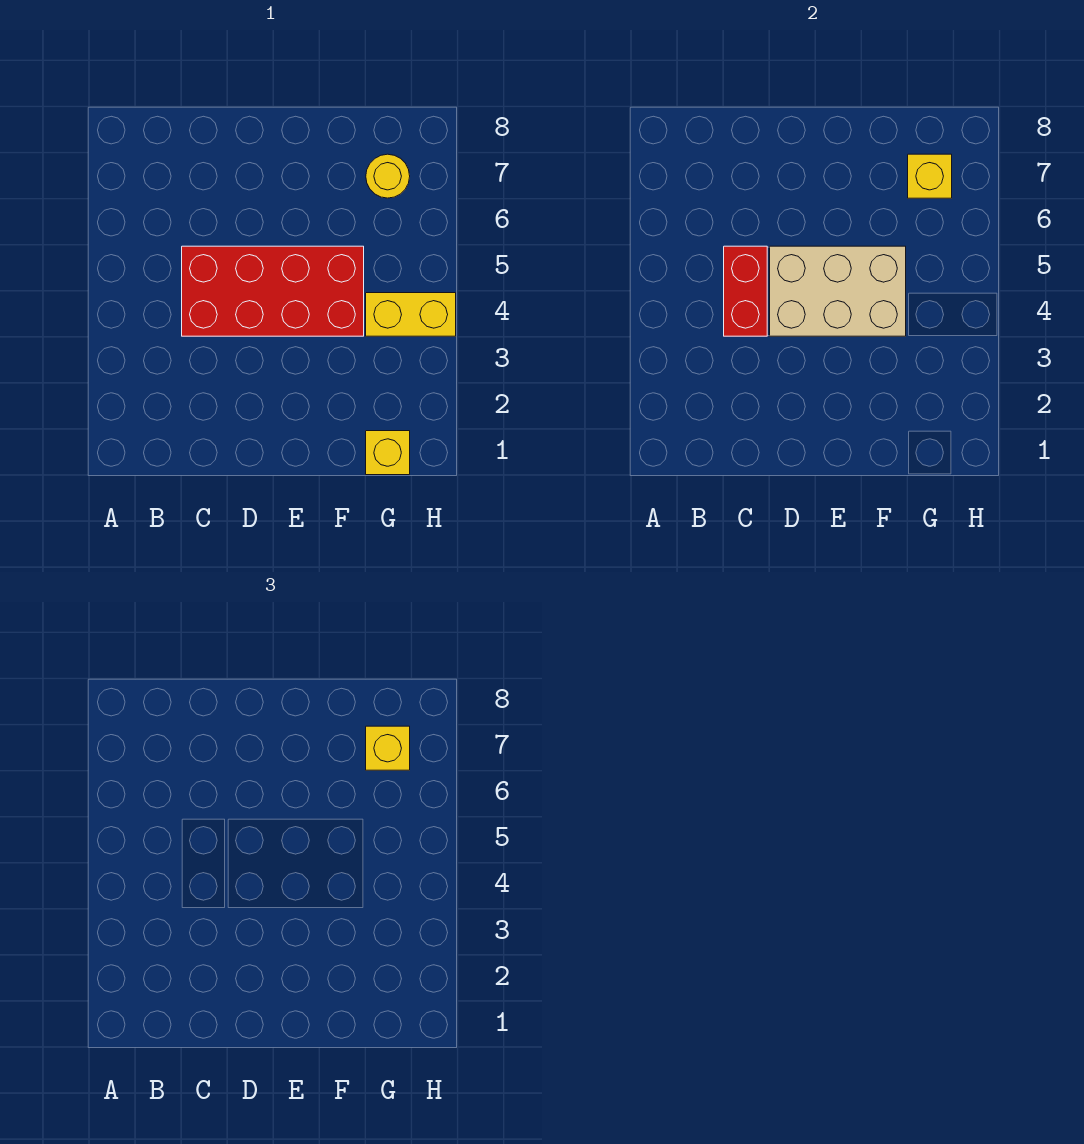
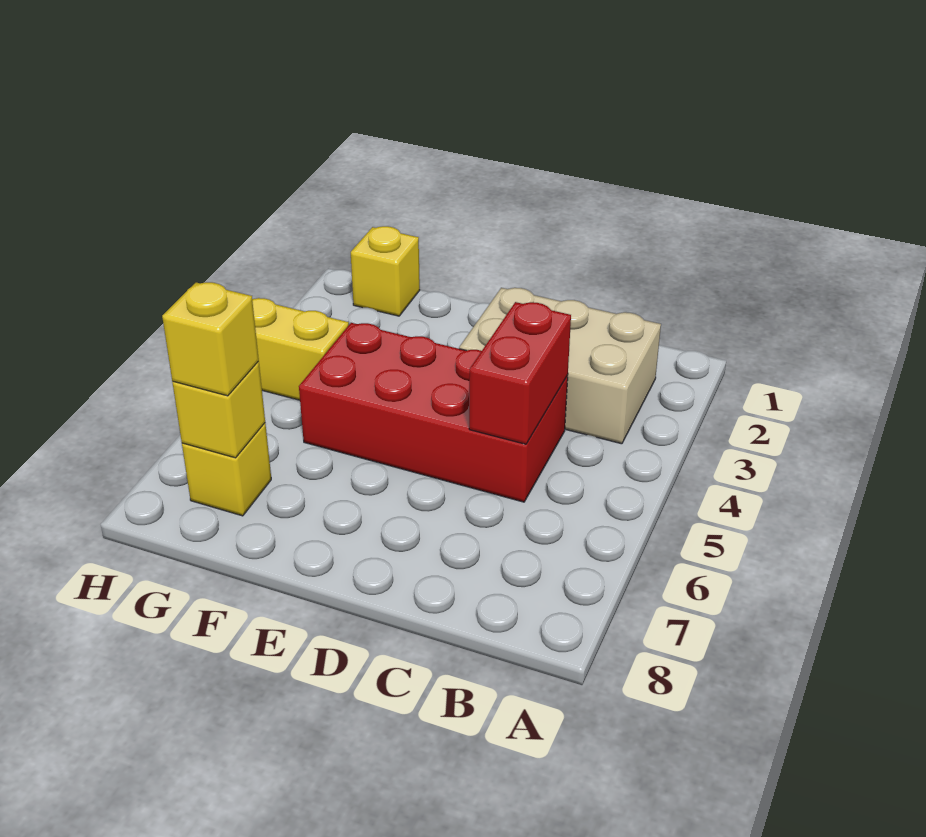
tan brick D4:F5 level 2 -> tan brick B2:D3 level 1
yellow round brick G7 level 1 -> yellow brick G7 level 1

